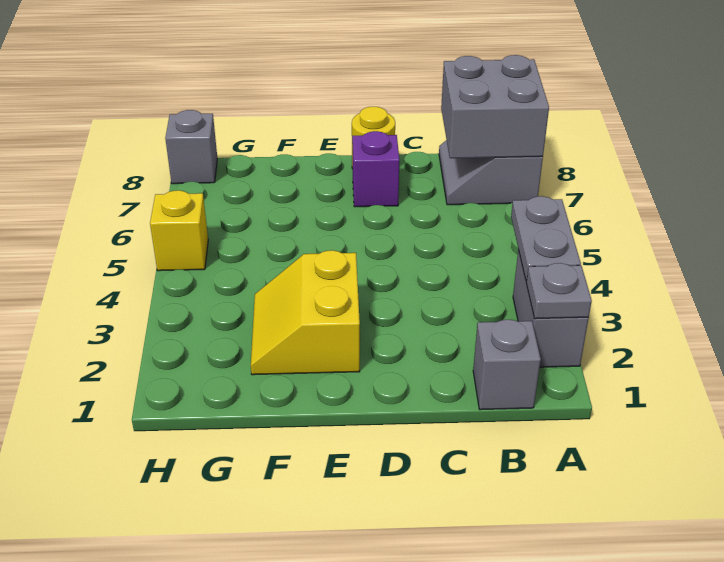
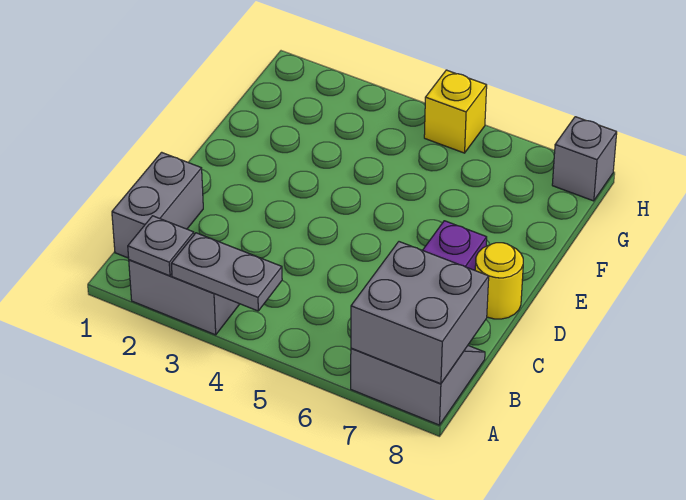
grey brick B1 level 1 -> grey brick B1:C1 level 1
yellow slope E2:F3 level 1 top E -> none

